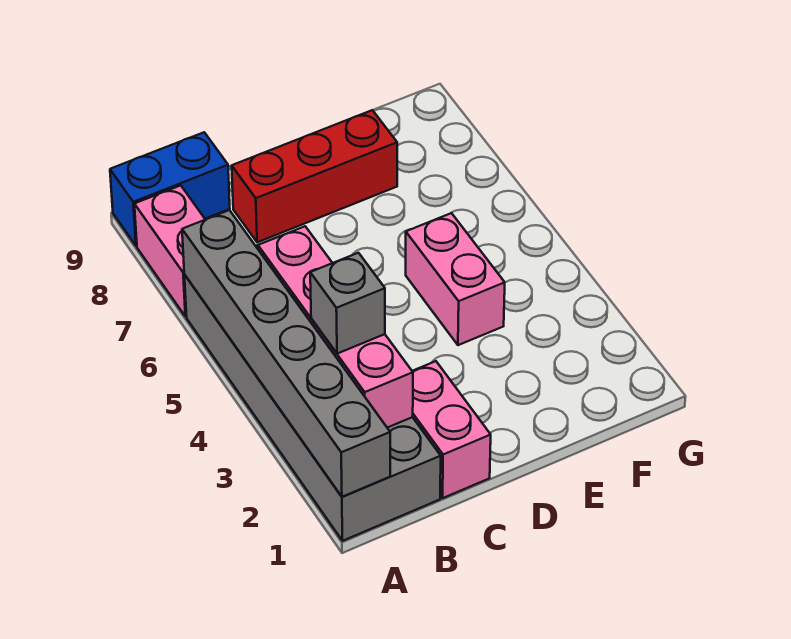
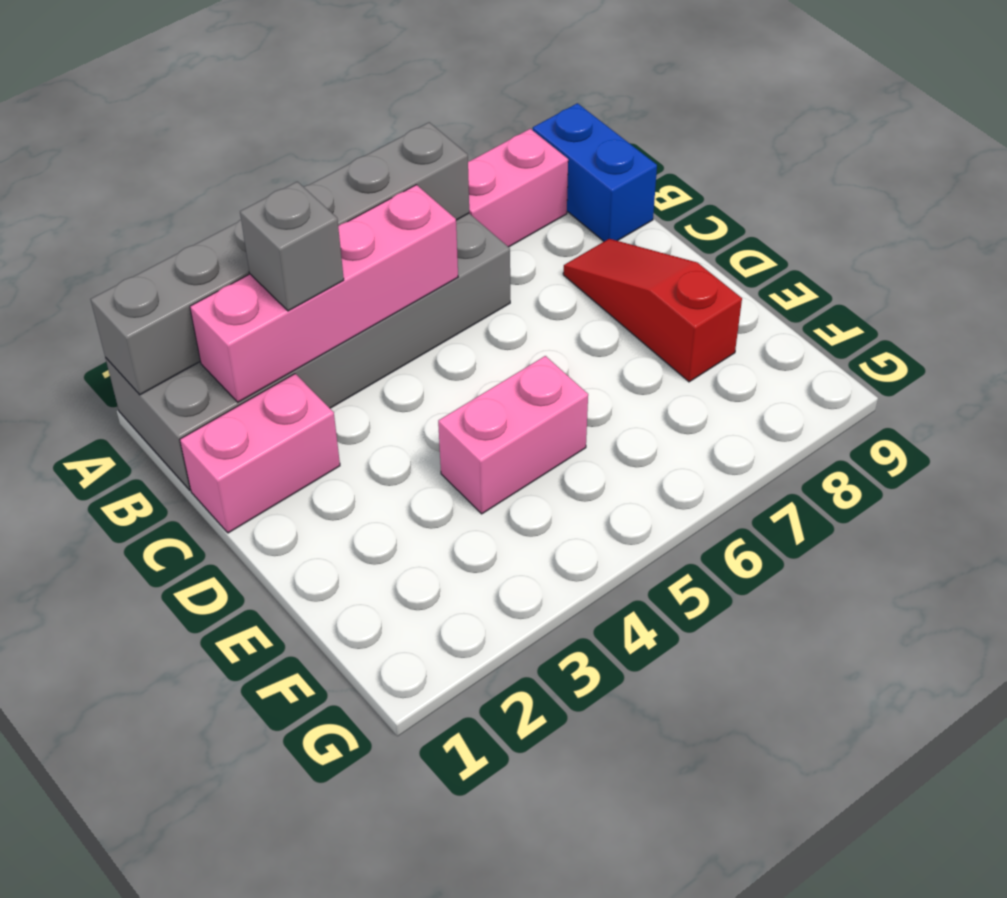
red brick C8:E8 level 1 -> red slope C8:E8 level 1 top E

